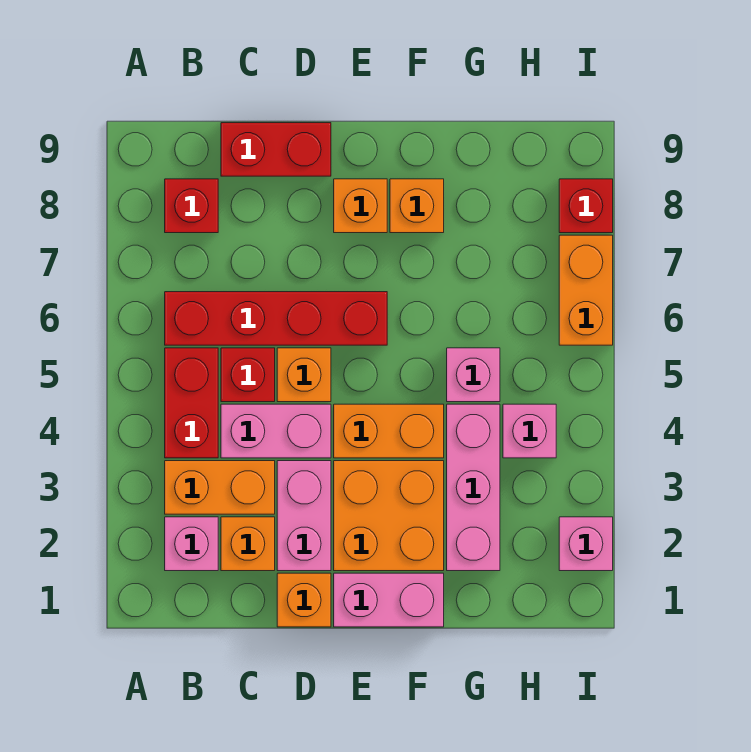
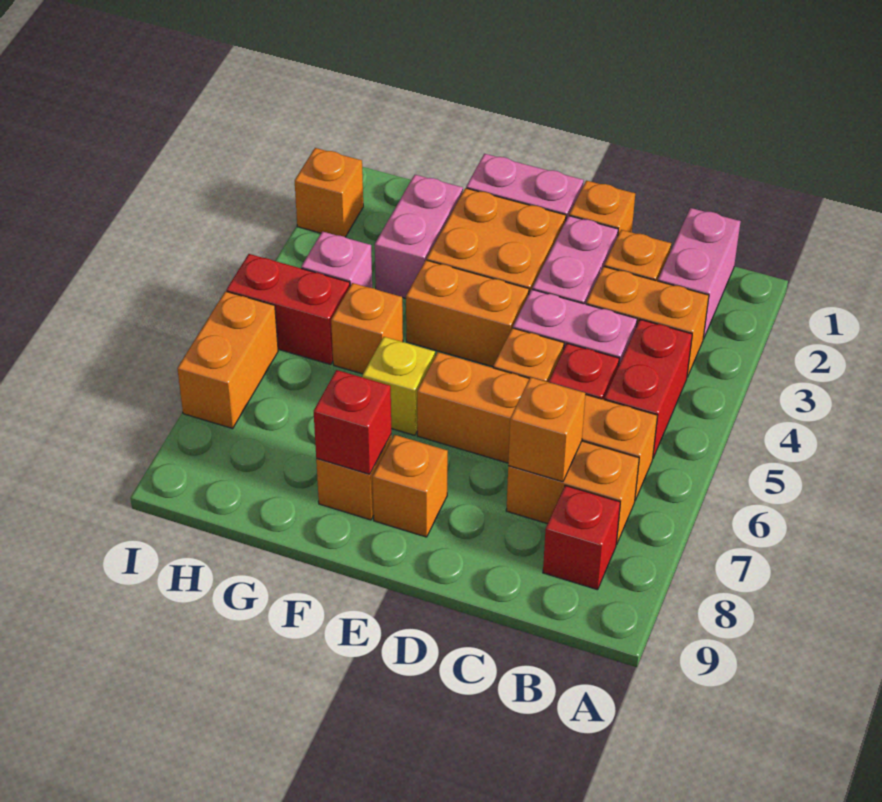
pink brick B2 level 1 -> pink brick B1:B2 level 1
red brick B6:E6 level 1 -> orange brick B6:E6 level 1
none -> orange brick B7:C7 level 1
none -> orange brick C7 level 2
red brick C9:D9 level 1 -> red brick H5:I5 level 1
none -> yellow brick F6 level 1
pink brick G2:G4 level 1 -> pink brick G2:G3 level 1
pink brick G5 level 1 -> orange brick G5 level 1
pink brick I2 level 1 -> orange brick I2 level 1
red brick I8 level 1 -> red brick F8 level 2

